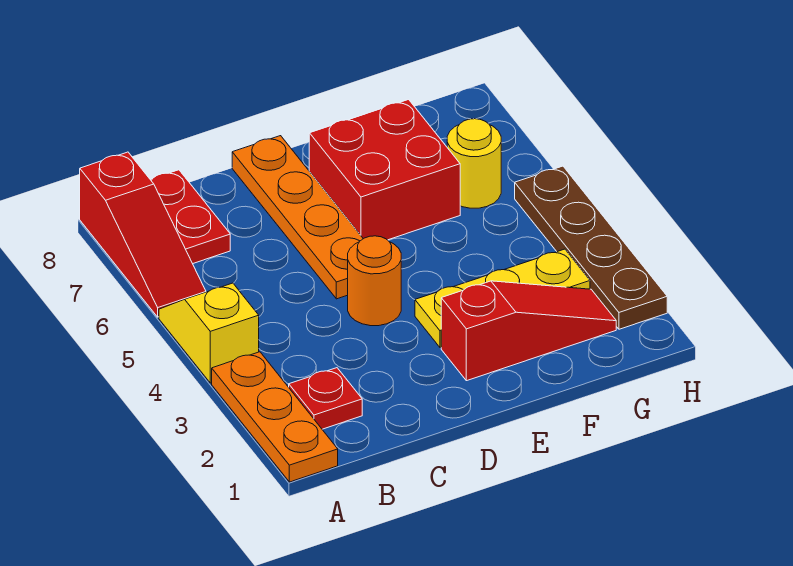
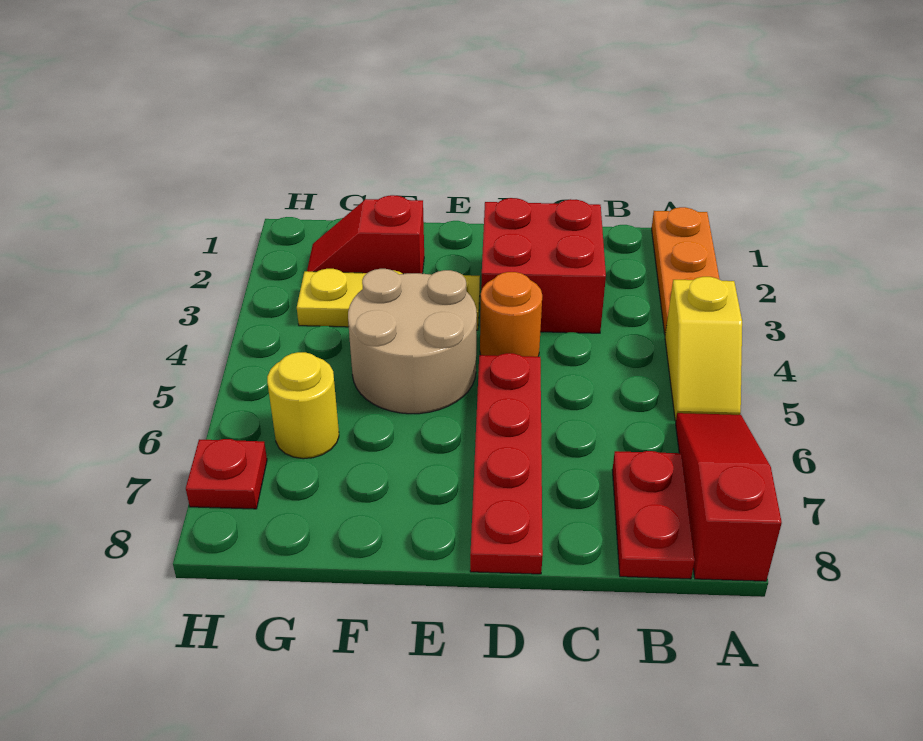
red plate B2 level 1 -> red plate H7 level 1
orange plate D5:D8 level 1 -> red plate D5:D8 level 1
red slope E2:G2 level 1 top E -> red slope F2:G2 level 1 top F
none -> tan round brick E4:F5 level 1
red brick E6:F7 level 1 -> red brick C2:D3 level 1
brown plate H2:H5 level 1 -> none

